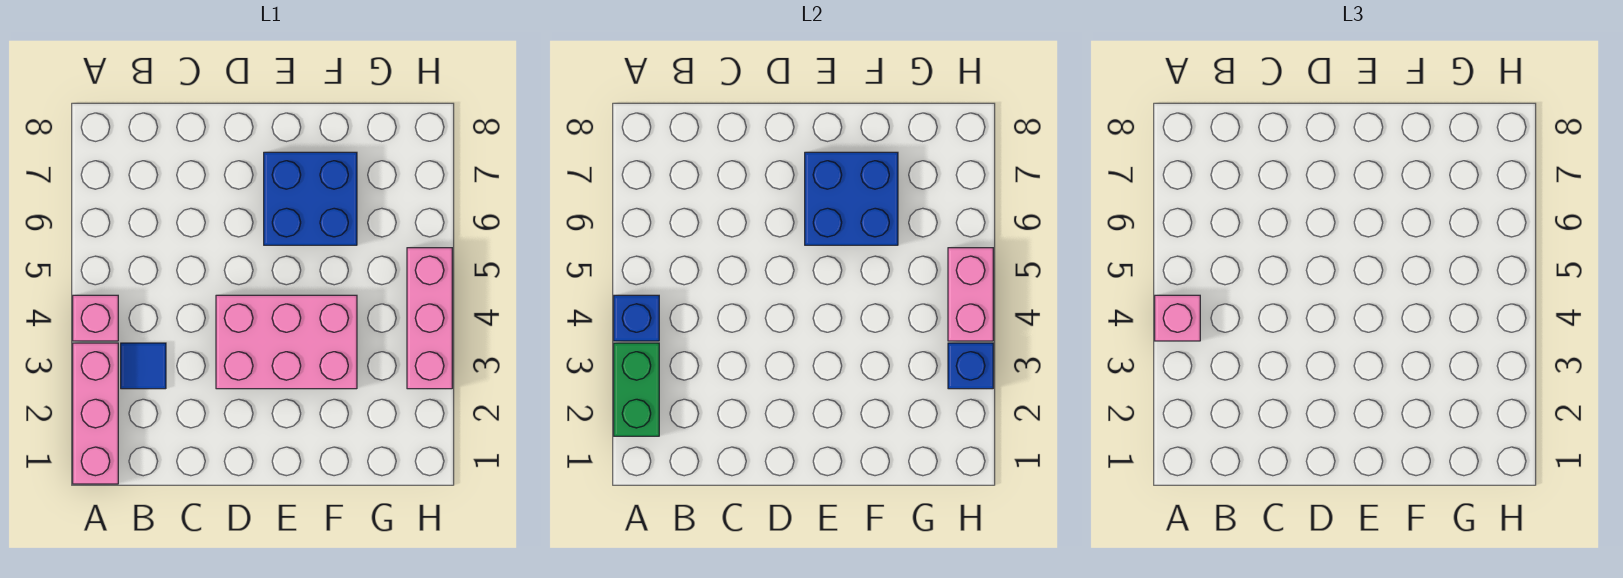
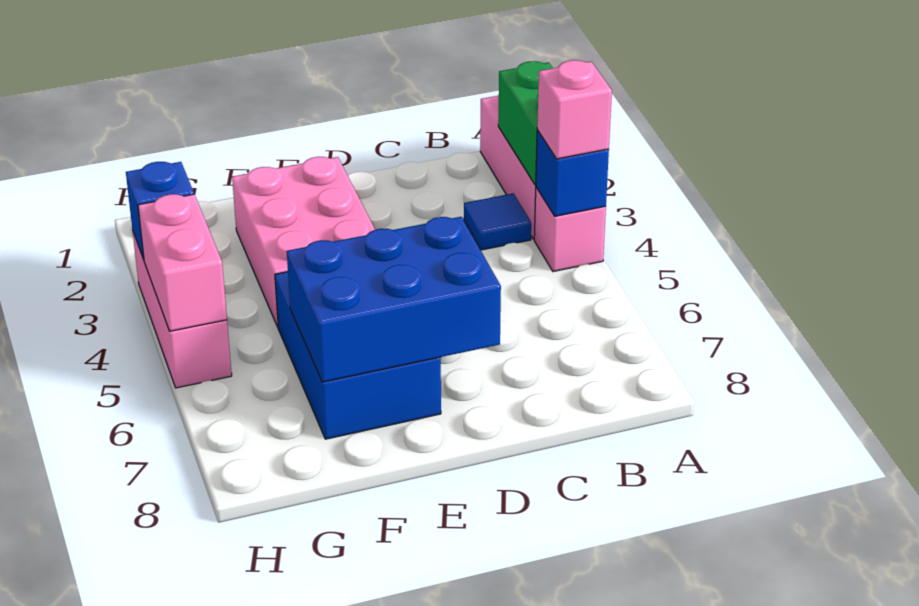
pink brick D3:F4 level 1 -> pink brick E2:F4 level 1
blue brick E6:F7 level 1 -> blue brick E5:F7 level 1
blue brick E6:F7 level 2 -> blue brick D6:F7 level 2

